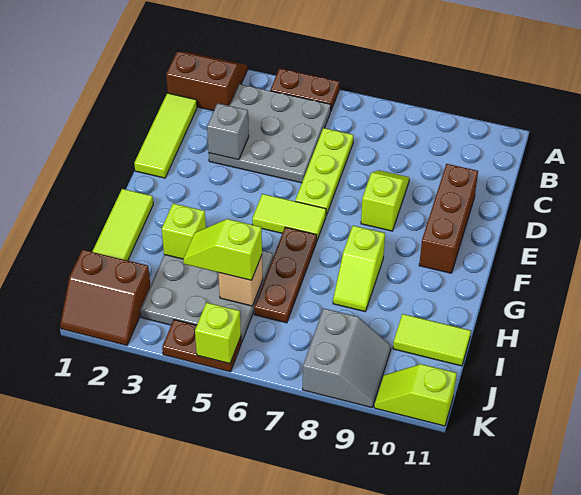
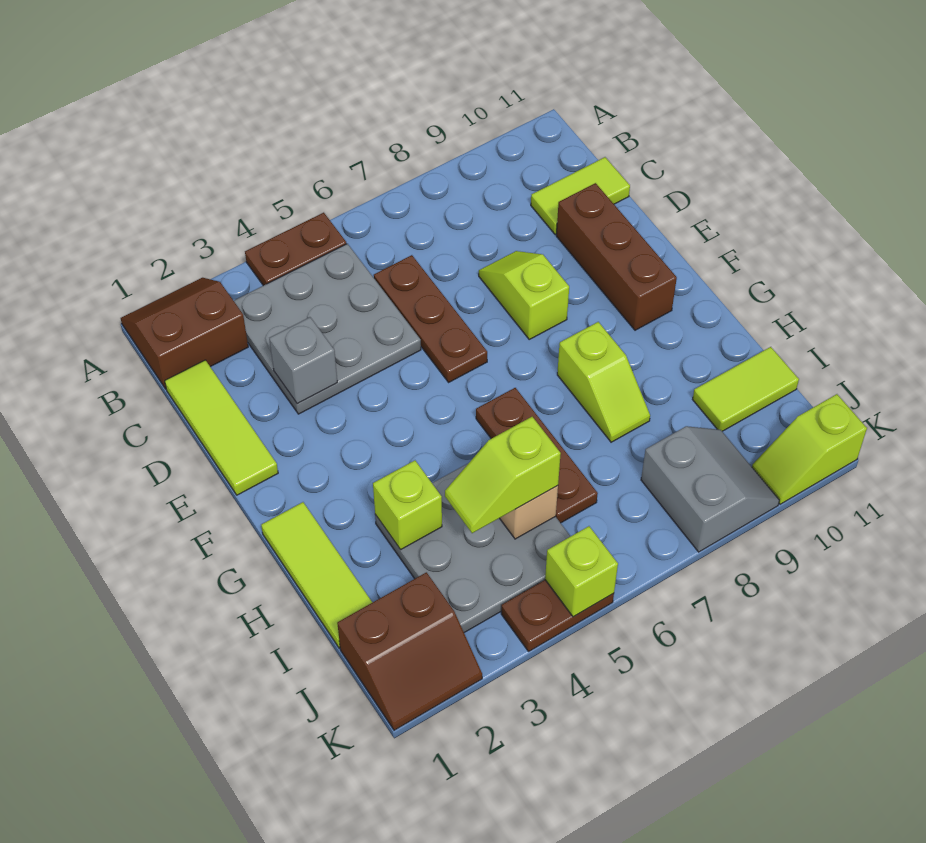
lime plate C6:E6 level 1 -> brown plate C6:E6 level 1
lime tile F5:F6 level 1 -> lime tile C10:C11 level 1

